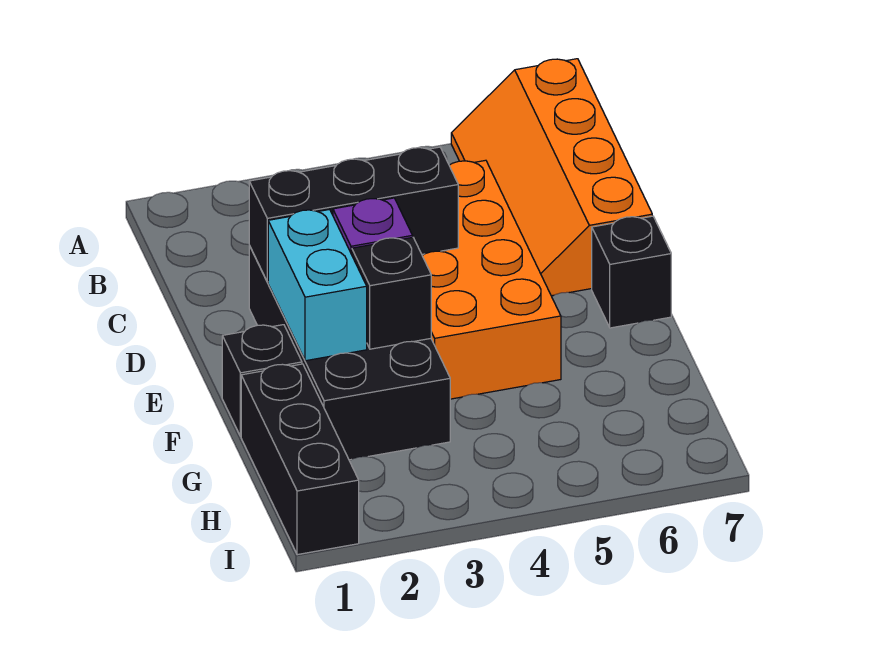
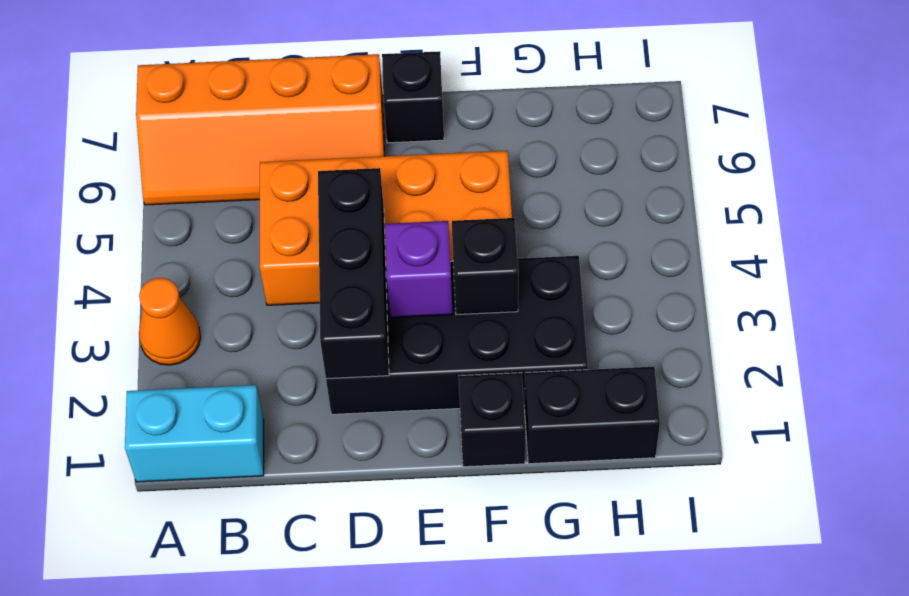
none -> orange cone A3 level 1
cyan brick E2:F2 level 2 -> cyan brick A1:B1 level 1
black brick G1:I1 level 1 -> black brick G1:H1 level 1

